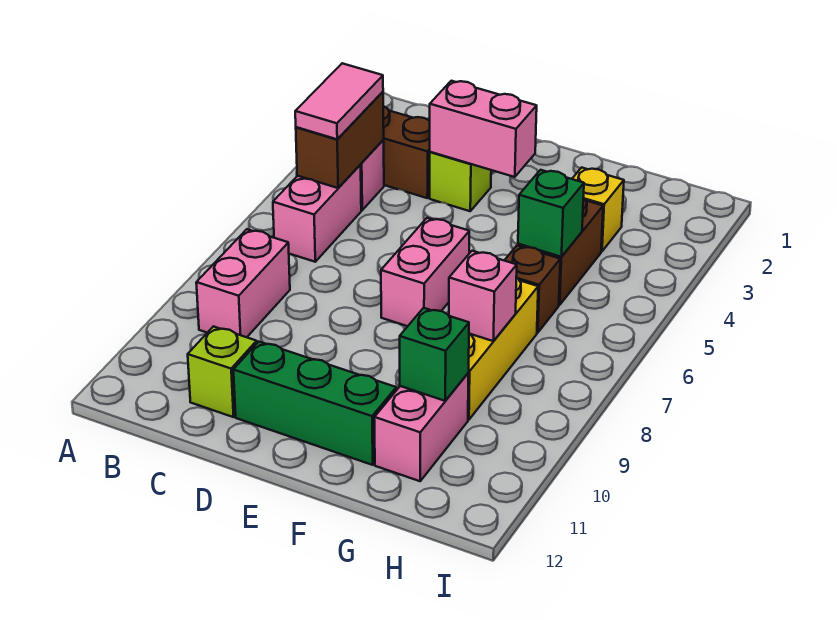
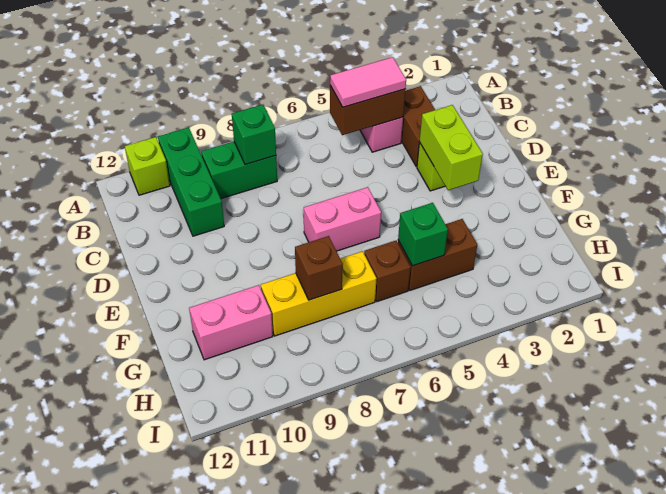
pink brick B5:B6 level 1 -> none
pink brick B8:B9 level 1 -> green brick B8:B9 level 1
lime brick C11 level 1 -> lime brick A11 level 1
pink brick D3:E3 level 2 -> lime brick D3:E3 level 2
green brick D11:F11 level 1 -> green brick A10:C10 level 1
yellow brick G3 level 1 -> none
pink brick G8 level 2 -> brown brick G8 level 2
green brick G10 level 2 -> green brick B8 level 2

